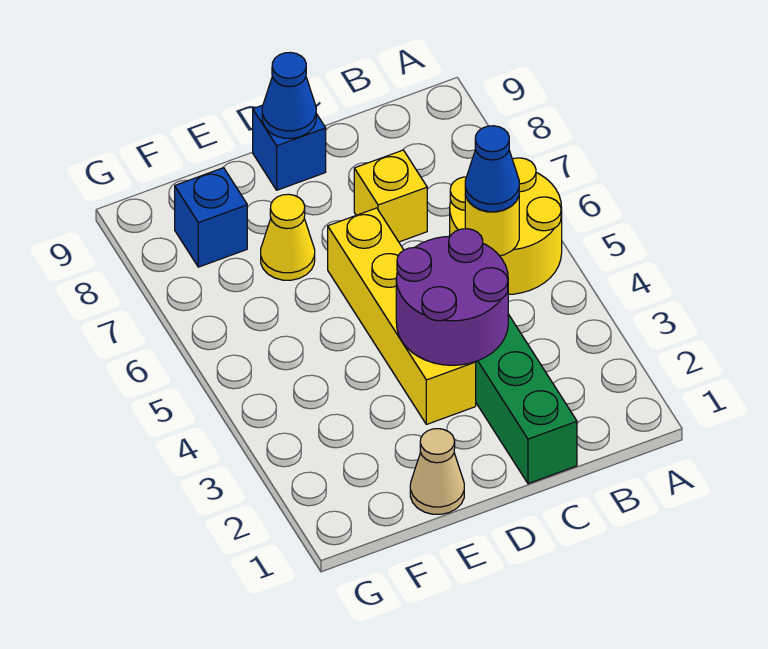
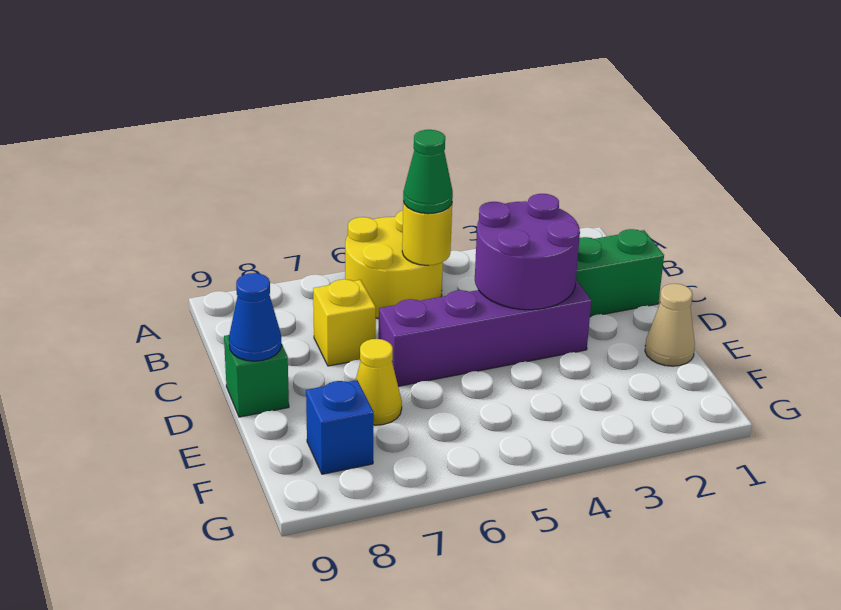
blue cone B5 level 3 -> green cone B5 level 3
yellow brick D3:D6 level 1 -> purple brick D3:D6 level 1
blue brick D9 level 1 -> green brick D9 level 1

